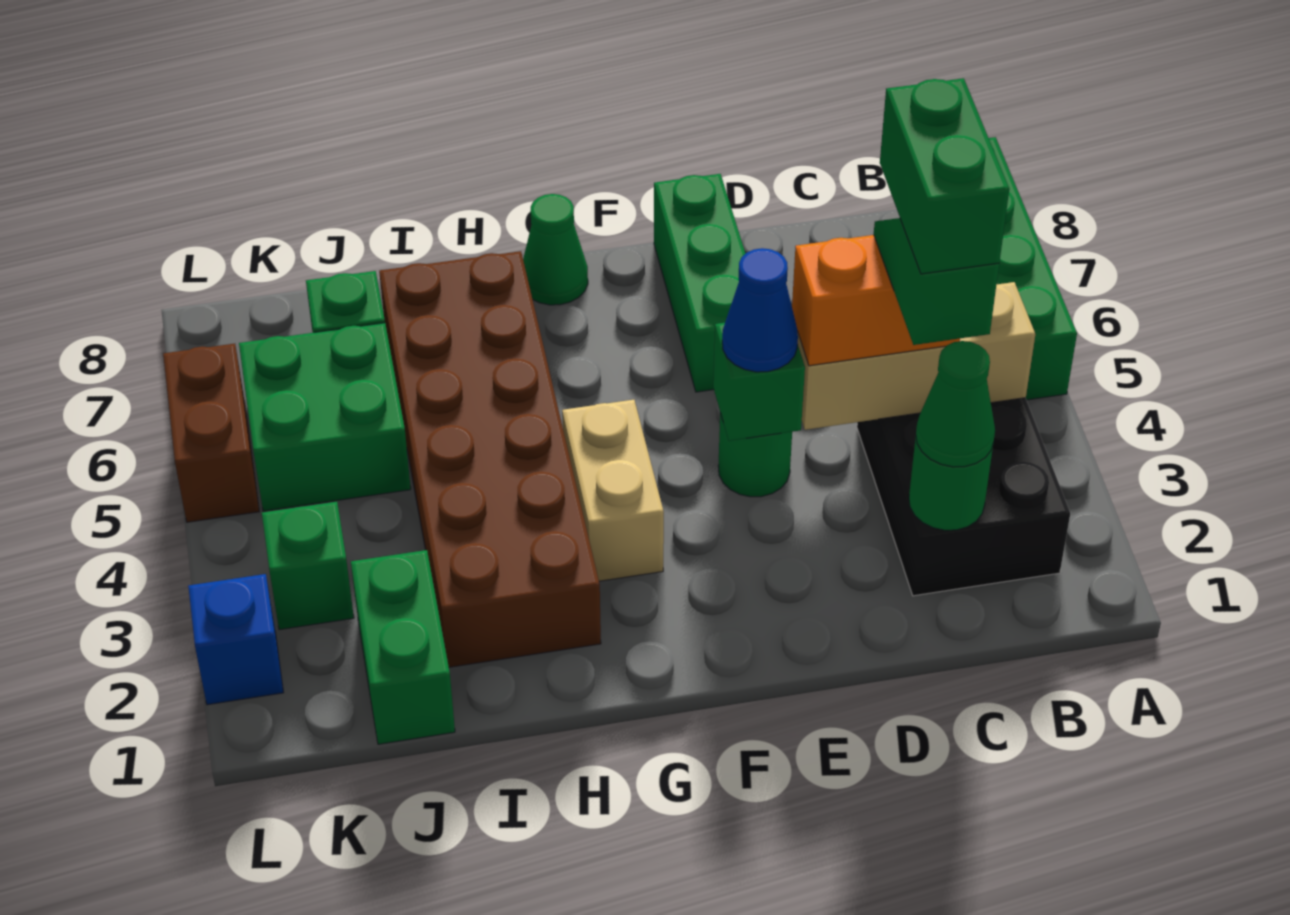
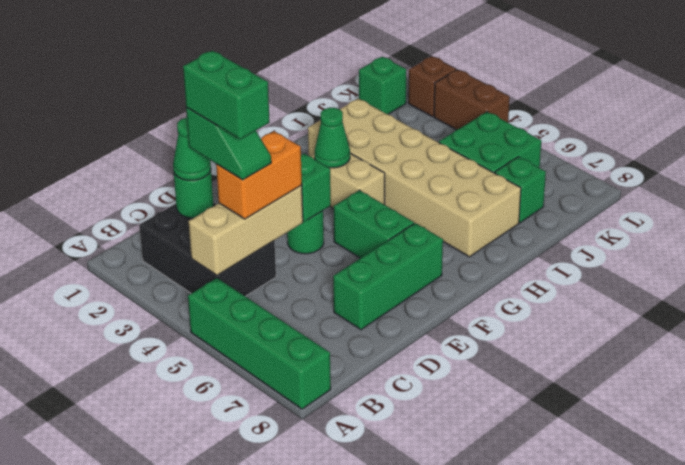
blue cone E4 level 3 -> none
green brick E6:E8 level 1 -> green brick D7:F7 level 1
green cone G8 level 1 -> green cone G3 level 2
brown brick H2:I7 level 1 -> tan brick H2:I7 level 1
green brick J1:J2 level 1 -> green brick F5:F6 level 1
green brick K3 level 1 -> green brick K1 level 1
blue brick L2 level 1 -> brown brick L2 level 1
brown brick L5:L6 level 1 -> brown brick L3:L4 level 1

